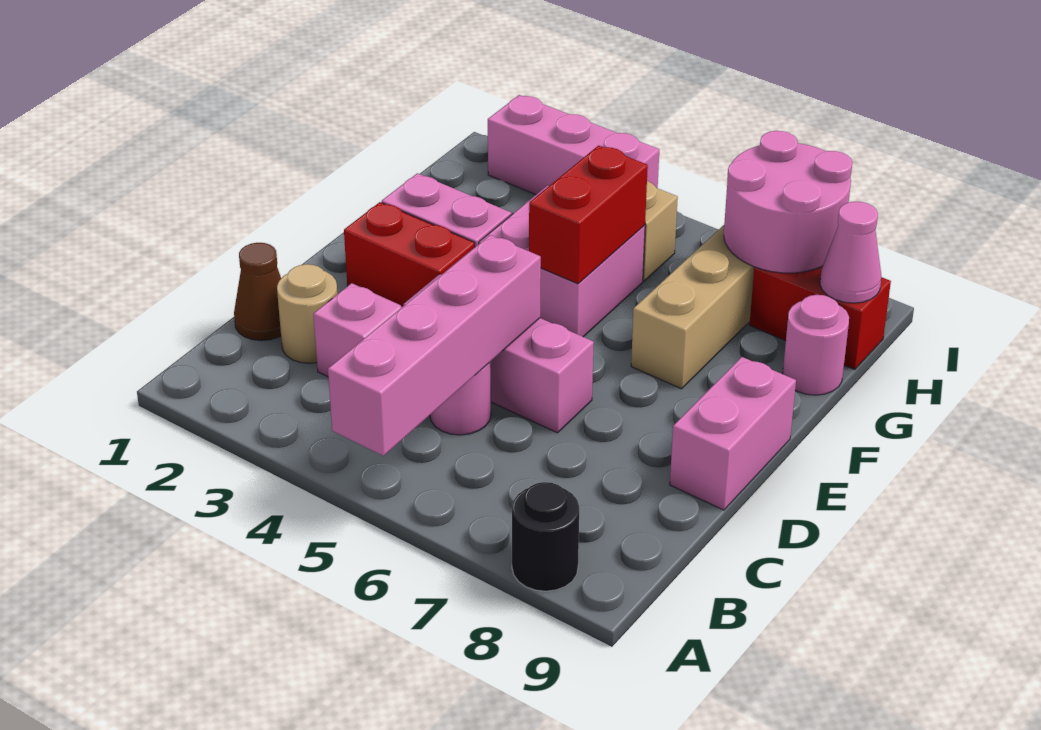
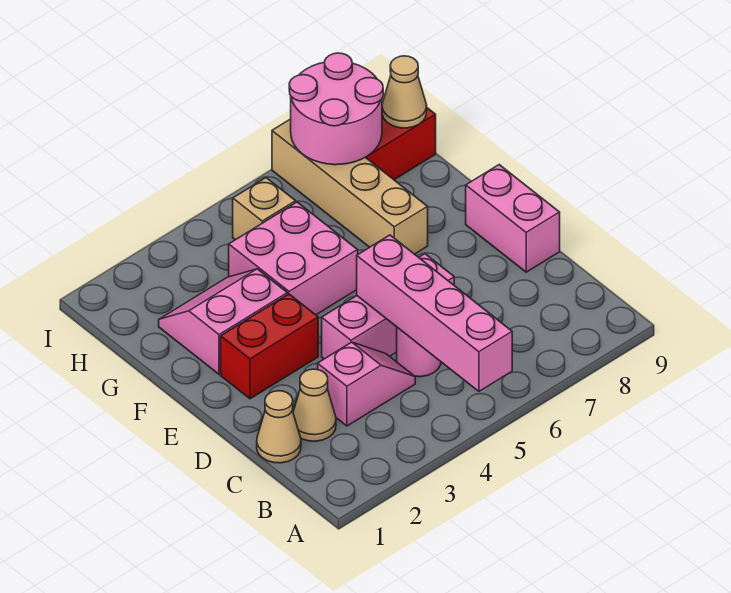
black round brick A8 level 1 -> none
brown cone C1 level 1 -> tan cone C1 level 1
tan round brick C2 level 1 -> tan cone C2 level 1
red brick F5:G5 level 2 -> none
pink round brick G9 level 1 -> none
pink cone H9 level 2 -> tan cone H9 level 2
pink brick I2:I4 level 1 -> none

